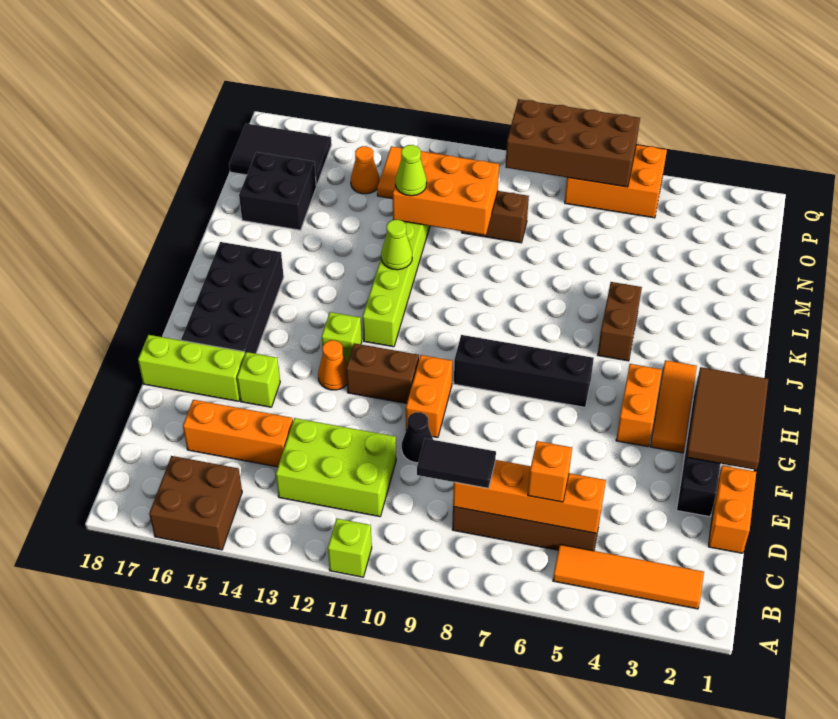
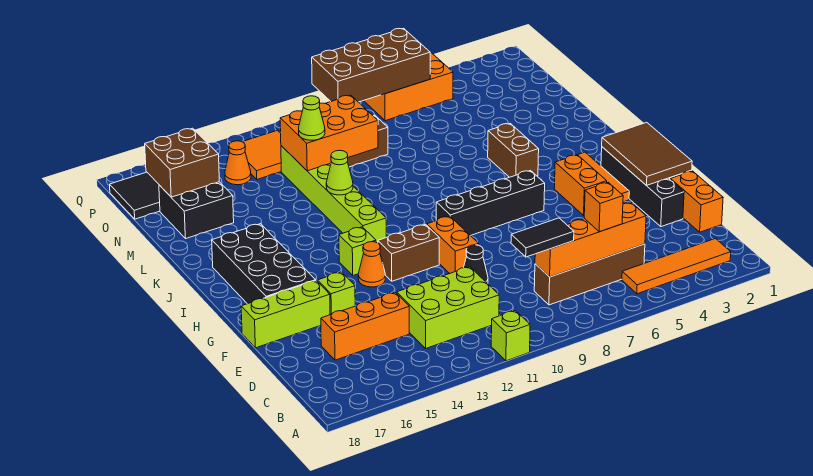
brown brick A15:B16 level 1 -> brown brick N16:O17 level 2

